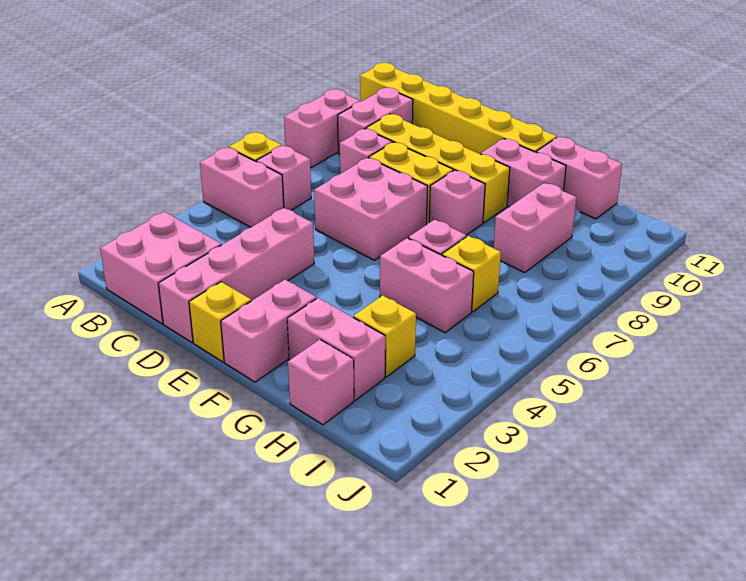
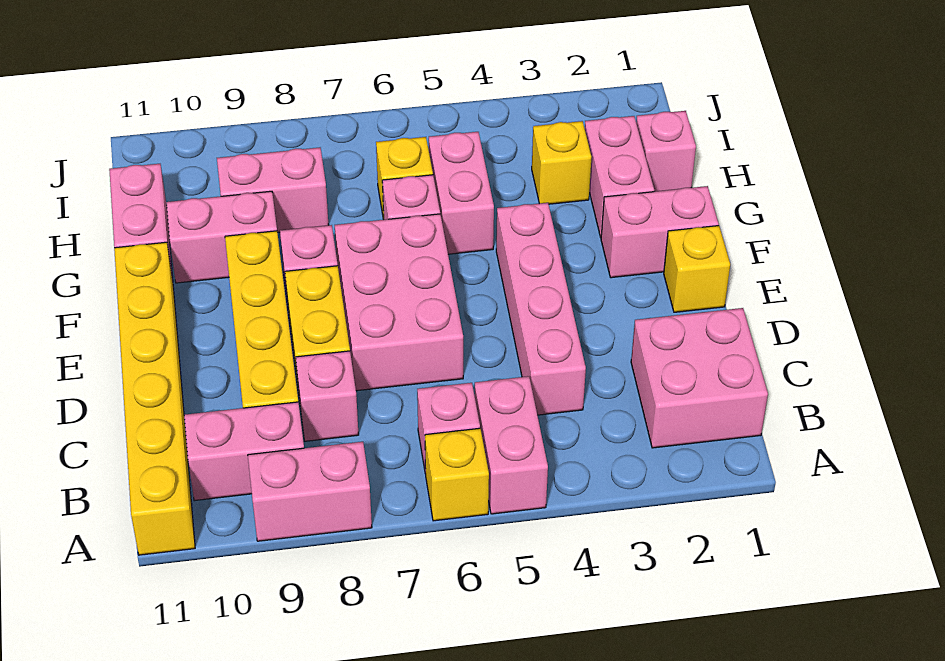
pink brick D1:D4 level 1 -> pink brick C4:F4 level 1
pink brick D6:E7 level 1 -> pink brick D6:F7 level 1
pink brick F10:G10 level 1 -> pink brick G9:G10 level 1

